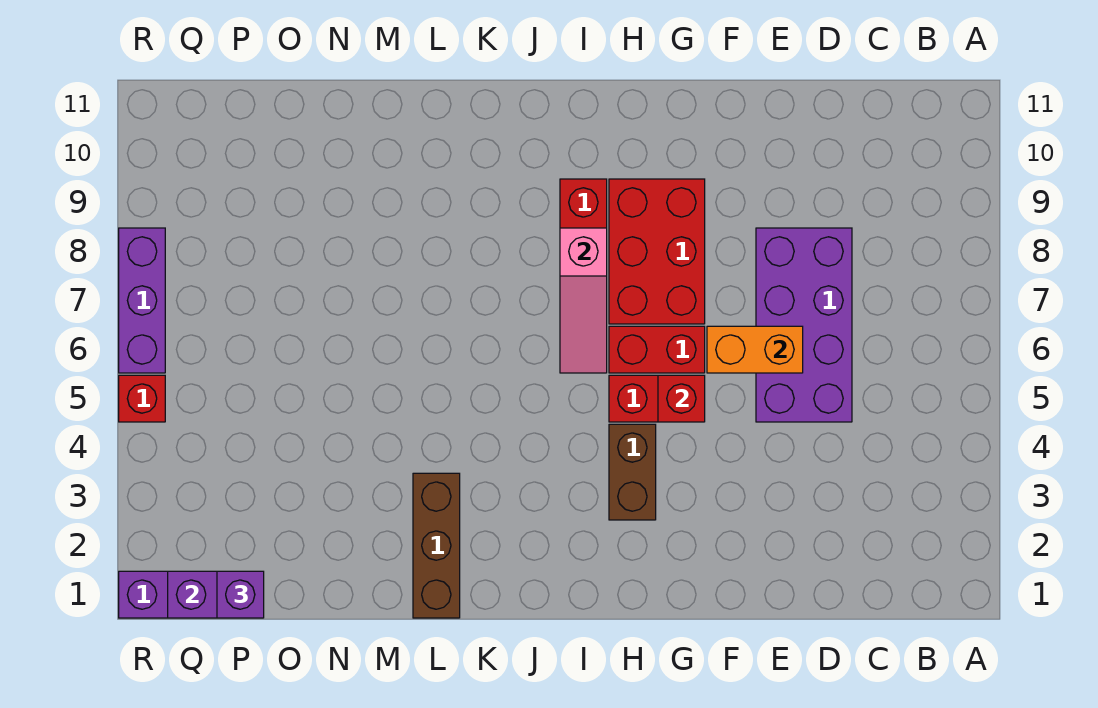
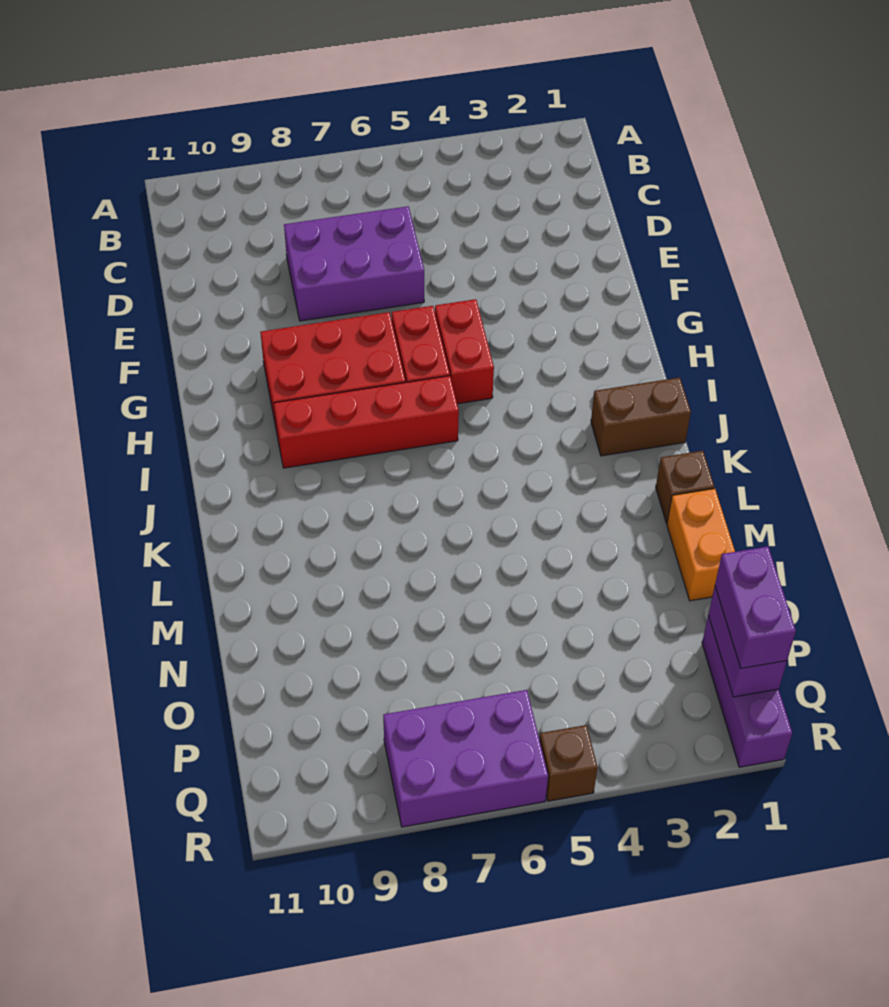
purple brick D5:E8 level 1 -> purple brick D6:E8 level 1
orange brick E6:F6 level 2 -> orange brick M1:N1 level 1
red brick G5 level 2 -> none
brown brick H3:H4 level 1 -> brown brick J1:J2 level 1
pink slope I6:I8 level 2 top 8 -> none
brown brick L1:L3 level 1 -> brown brick L1 level 1
purple brick P1 level 3 -> purple brick P1:Q1 level 3
red brick R5 level 1 -> brown brick R5 level 1
purple brick R6:R8 level 1 -> purple brick Q6:R8 level 1

